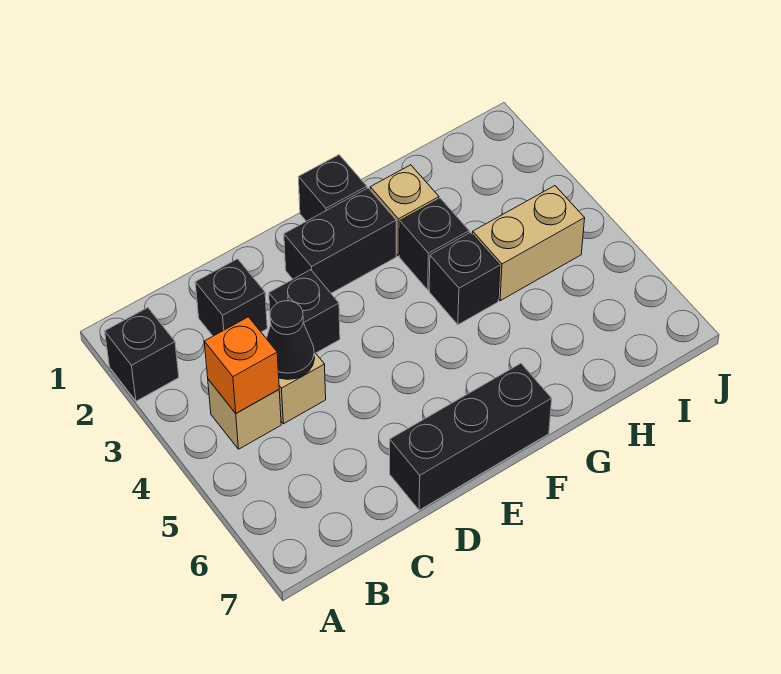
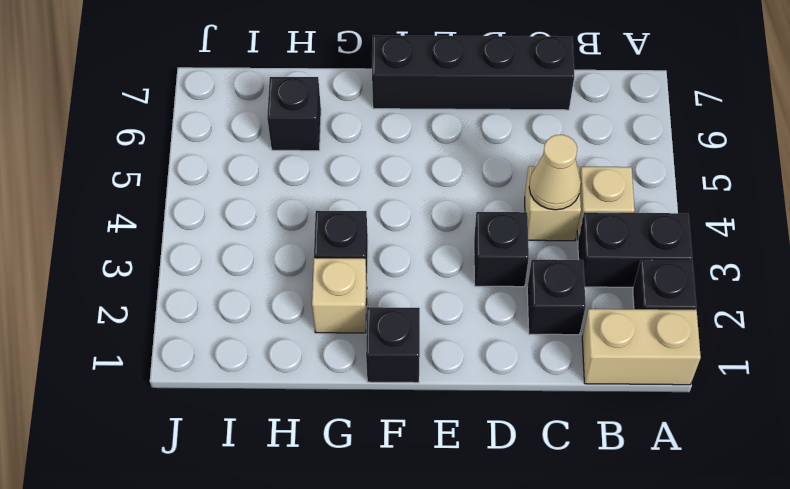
orange brick B4 level 2 -> none
black cone C4 level 2 -> tan cone C4 level 2
black brick D7:F7 level 1 -> black brick C7:F7 level 1
black brick E2:F2 level 1 -> black brick A3:B3 level 1
black brick G4 level 1 -> black brick H6 level 1
tan brick H4:I4 level 1 -> tan brick A1:B1 level 1

